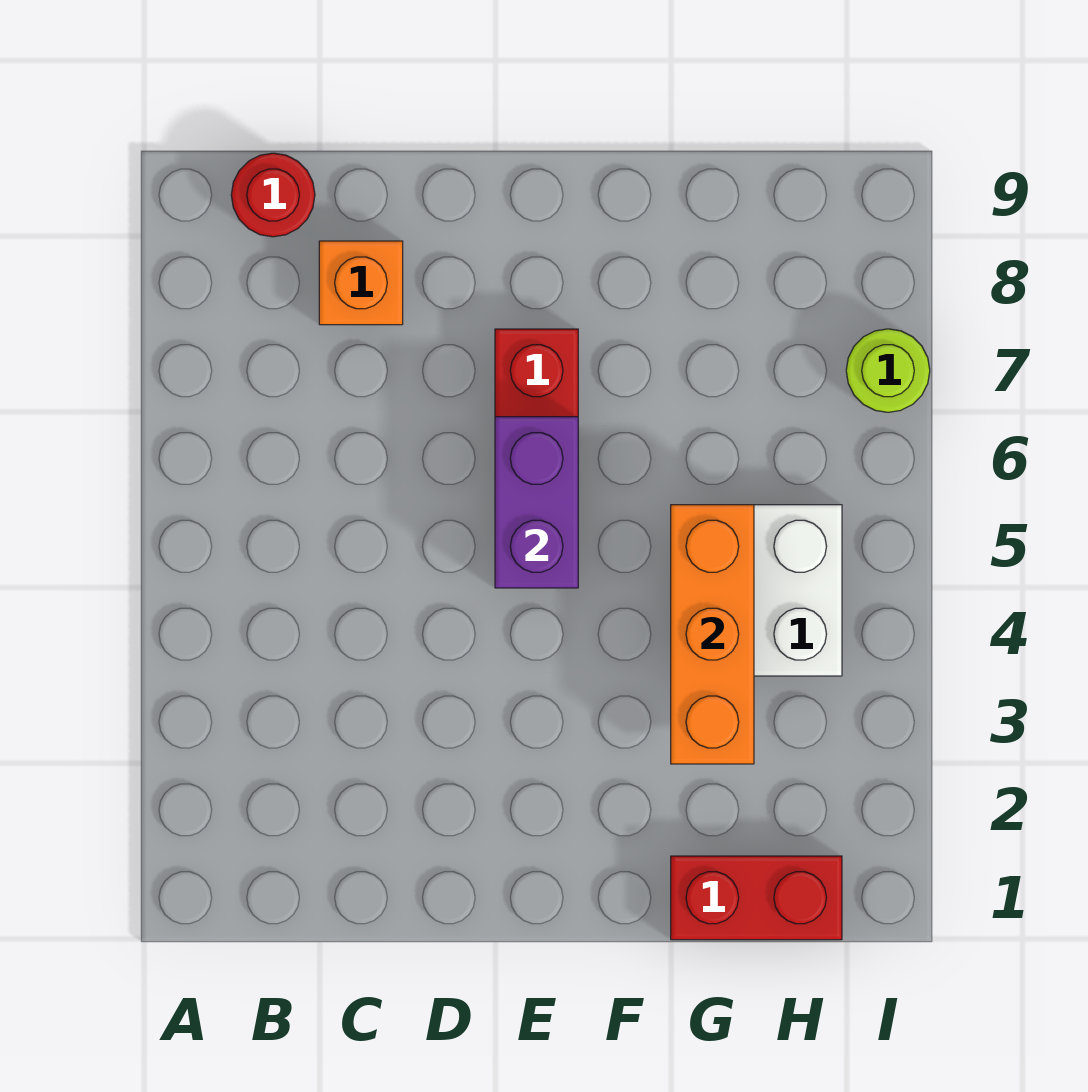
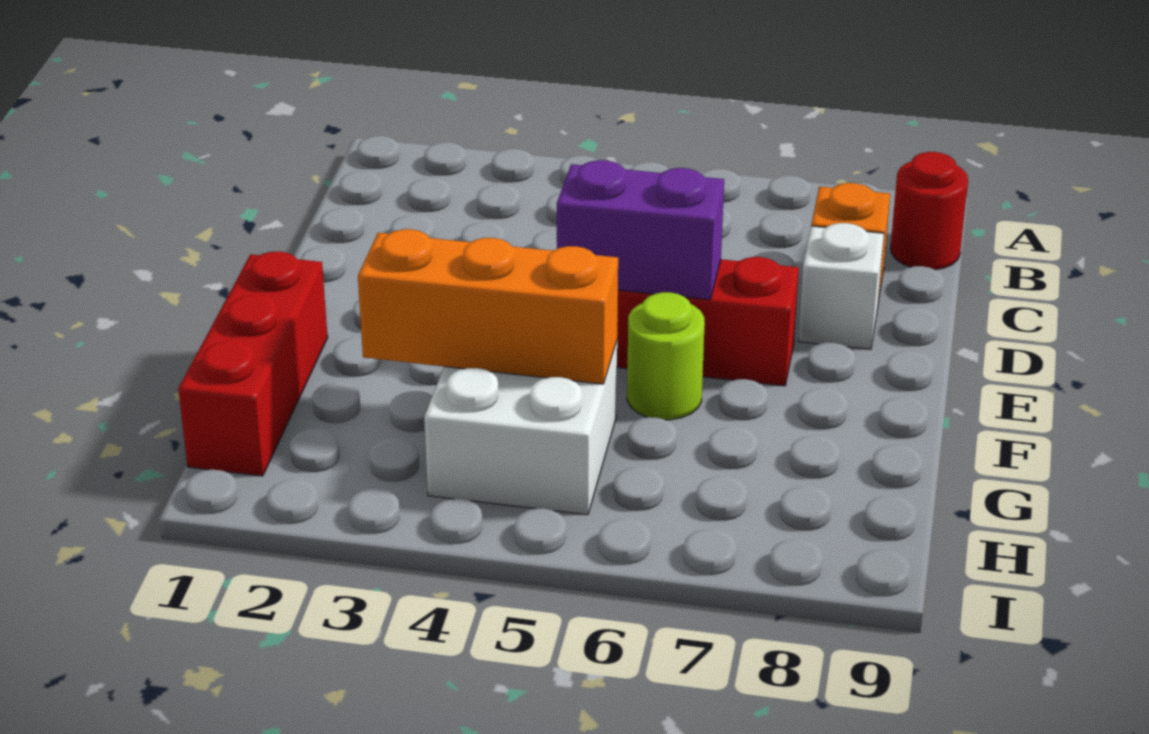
none -> white brick D8 level 1
red brick G1:H1 level 1 -> red brick F1:H1 level 1
lime round brick I7 level 1 -> lime round brick F6 level 1

